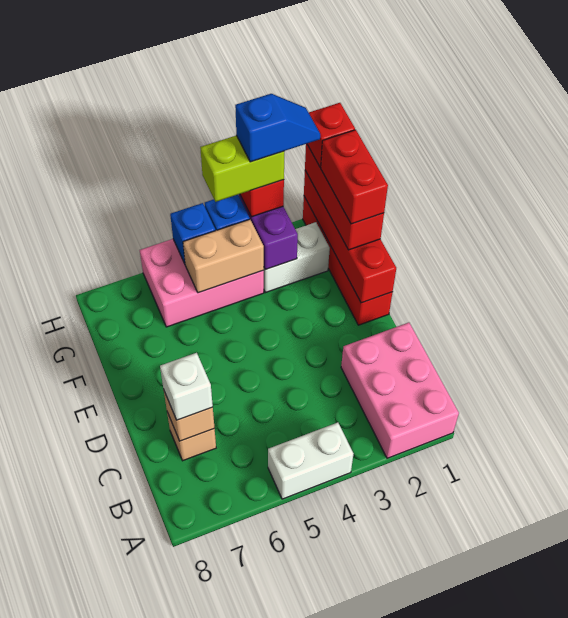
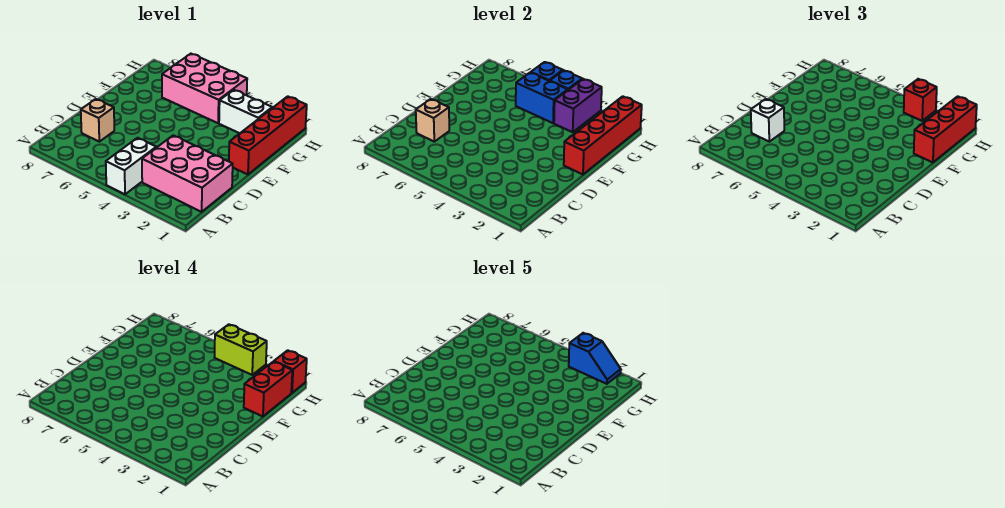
pink brick A1:C2 level 1 -> pink brick B1:C3 level 1
white brick A4:A5 level 1 -> white brick A4:B4 level 1
tan brick G4:G5 level 2 -> blue brick G4:G5 level 2

